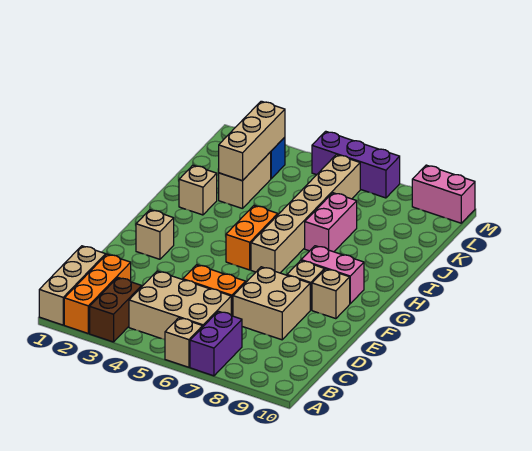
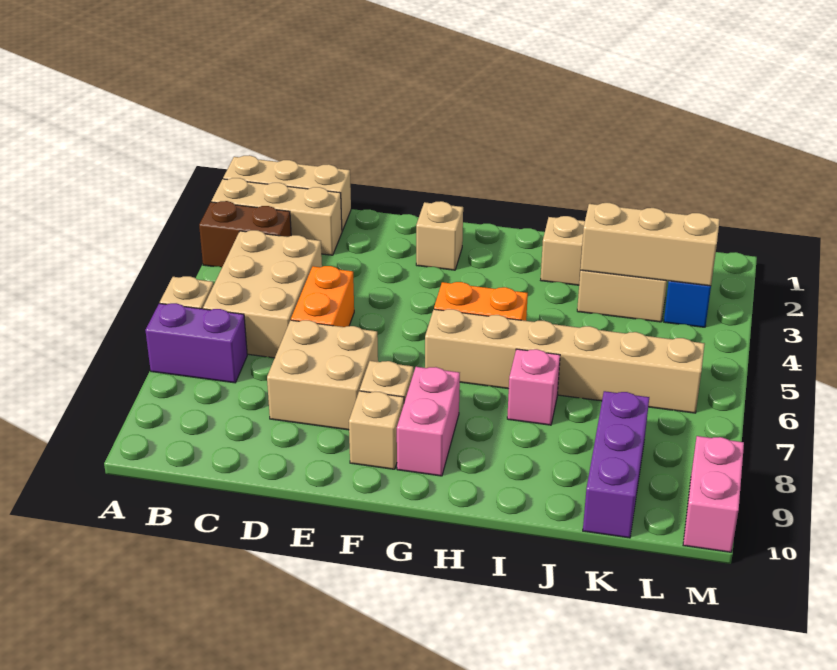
orange brick A2:C2 level 1 -> tan brick A2:C2 level 1
pink brick I7:J7 level 1 -> pink brick I7 level 1
purple brick M5:M7 level 1 -> purple brick K8:K10 level 1

